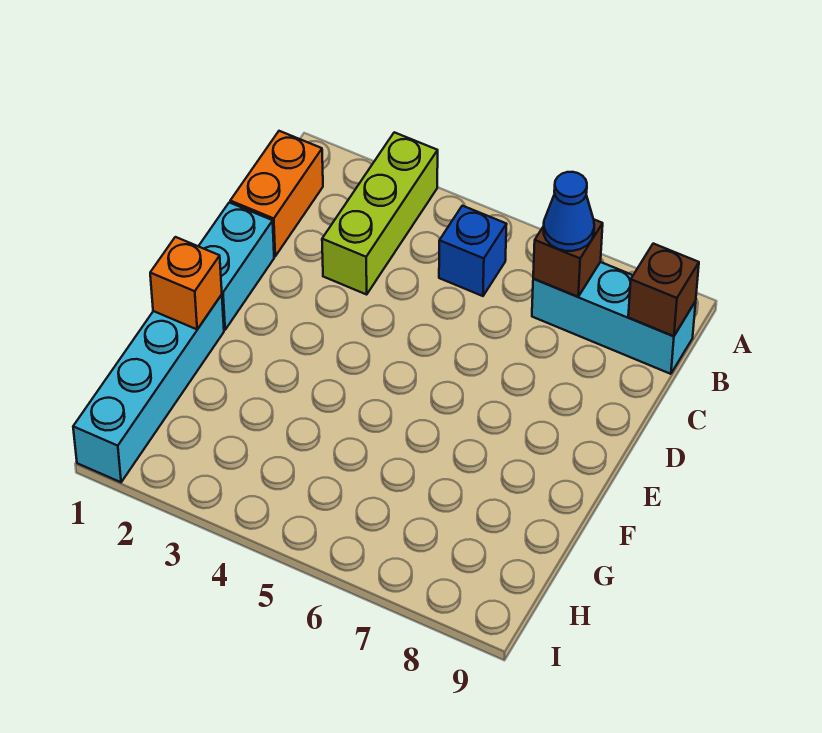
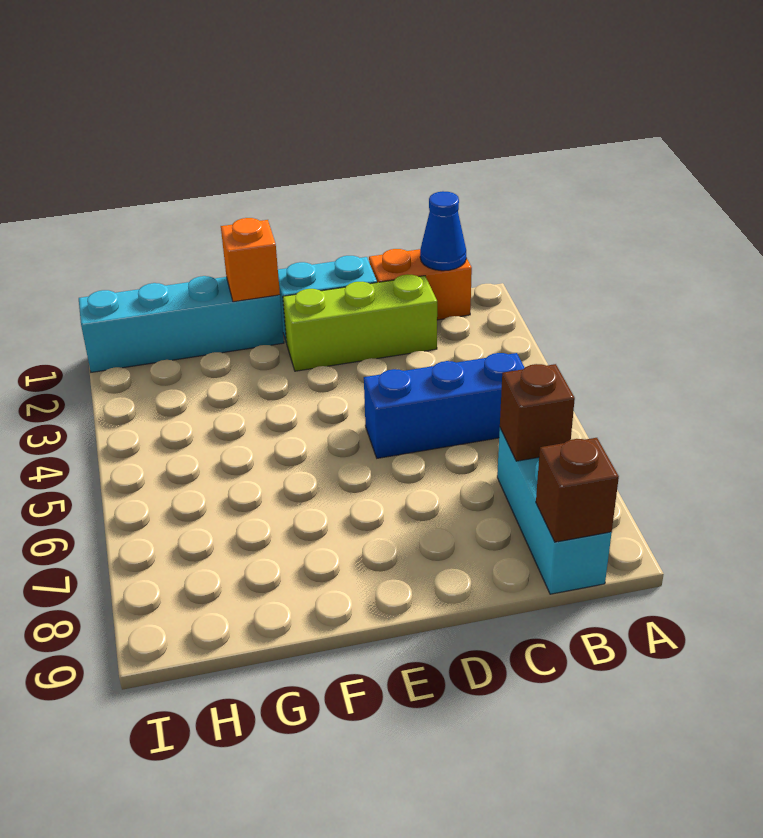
lime brick A3:C3 level 1 -> lime brick C2:E2 level 1
blue brick B5 level 1 -> blue brick B5:D5 level 1
blue cone B7 level 3 -> blue cone B1 level 2

